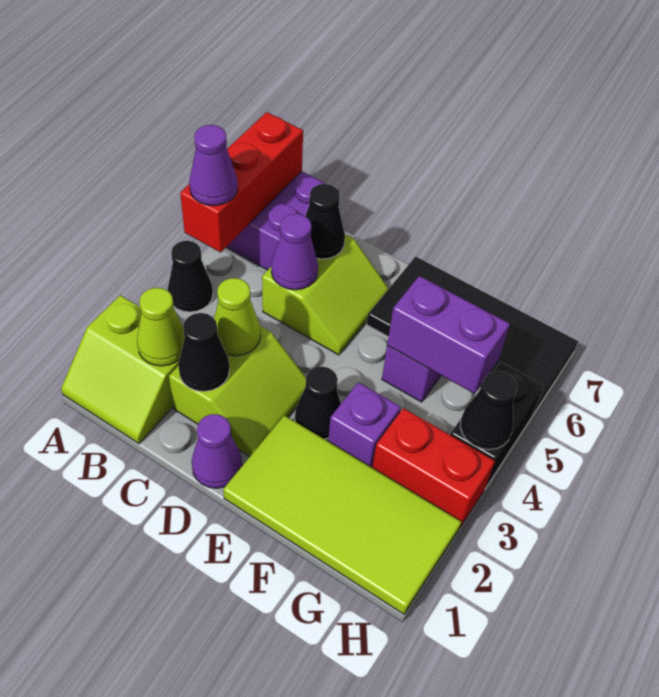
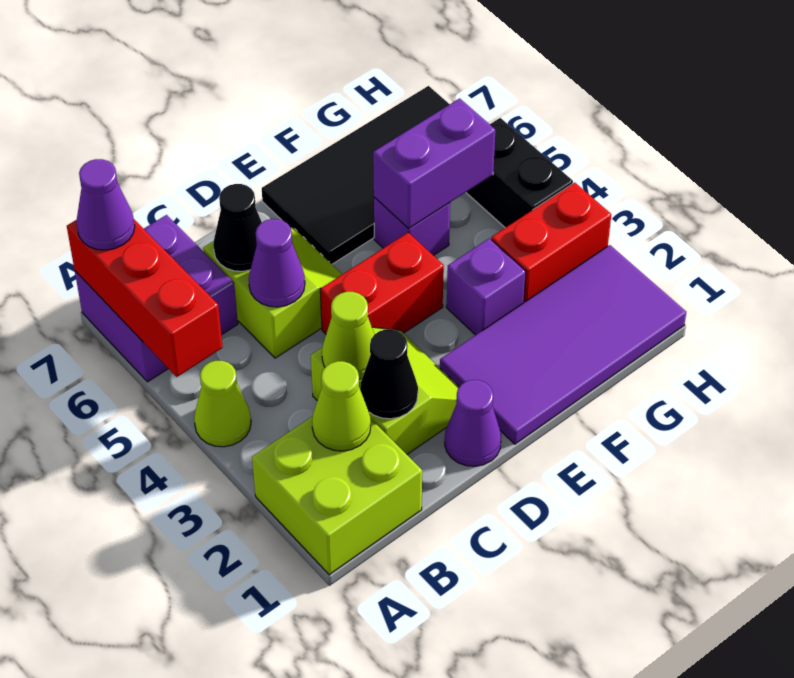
lime slope A1:B2 level 1 top 2 -> lime brick A1:B2 level 1
black cone A4 level 1 -> lime cone A4 level 1
purple cone A5 level 3 -> purple cone A7 level 3
none -> red brick D4:E4 level 1
lime tile E1:H2 level 1 -> purple tile E1:H2 level 1
black cone E3 level 1 -> none
black cone H4 level 2 -> none

